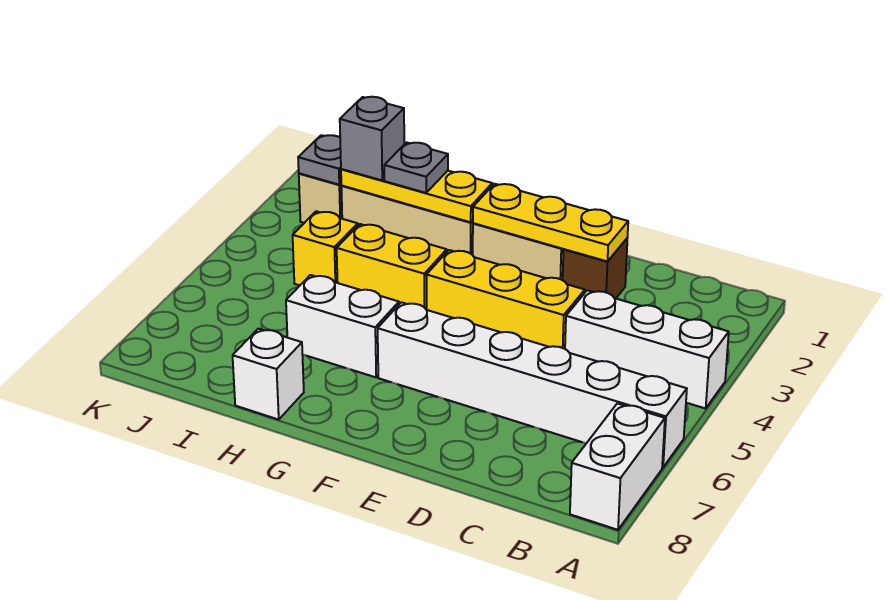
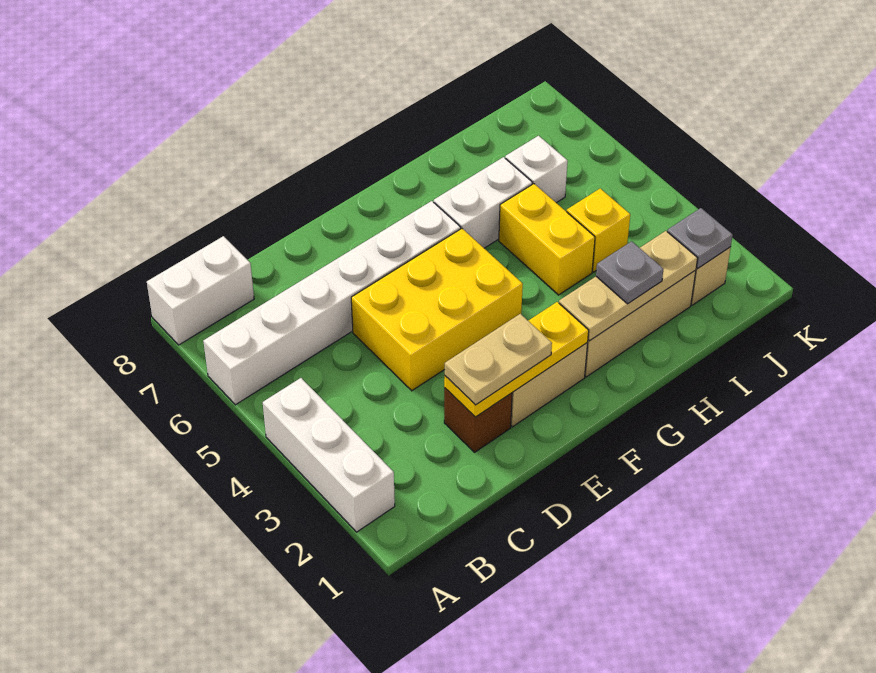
white brick A4:C4 level 1 -> white brick A2:A4 level 1
white brick A7:A8 level 1 -> white brick A8:B8 level 1
none -> tan plate D2:E2 level 3
yellow brick D4:F4 level 1 -> yellow brick D4:F5 level 1
yellow plate G2:I2 level 2 -> tan plate G2:I2 level 2
yellow brick G4:H4 level 1 -> yellow brick H4:H5 level 1
white brick H8 level 1 -> white brick I6 level 1
grey brick I2 level 3 -> none

